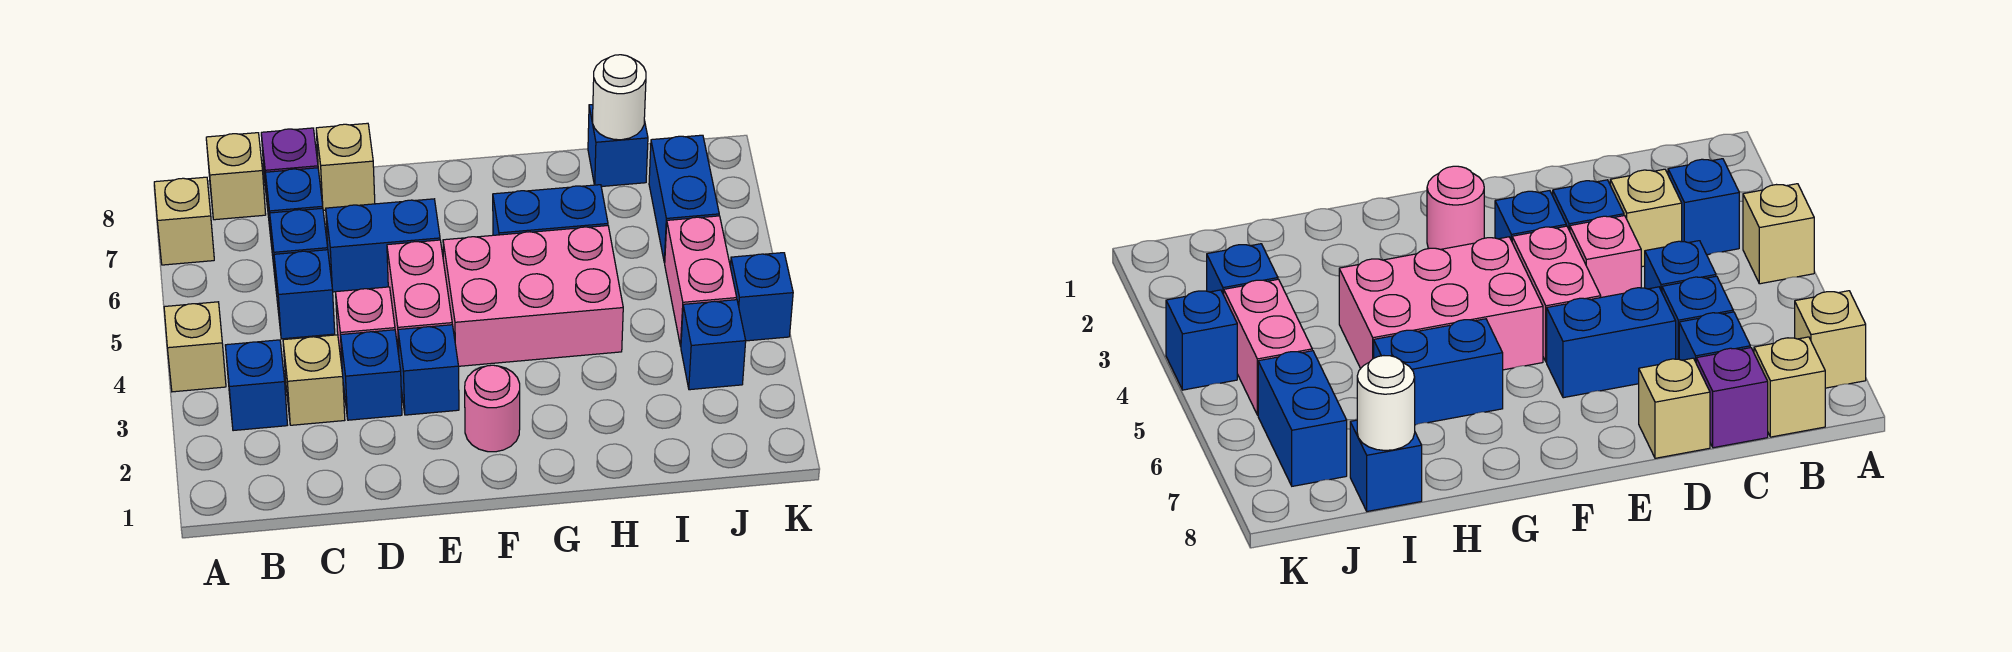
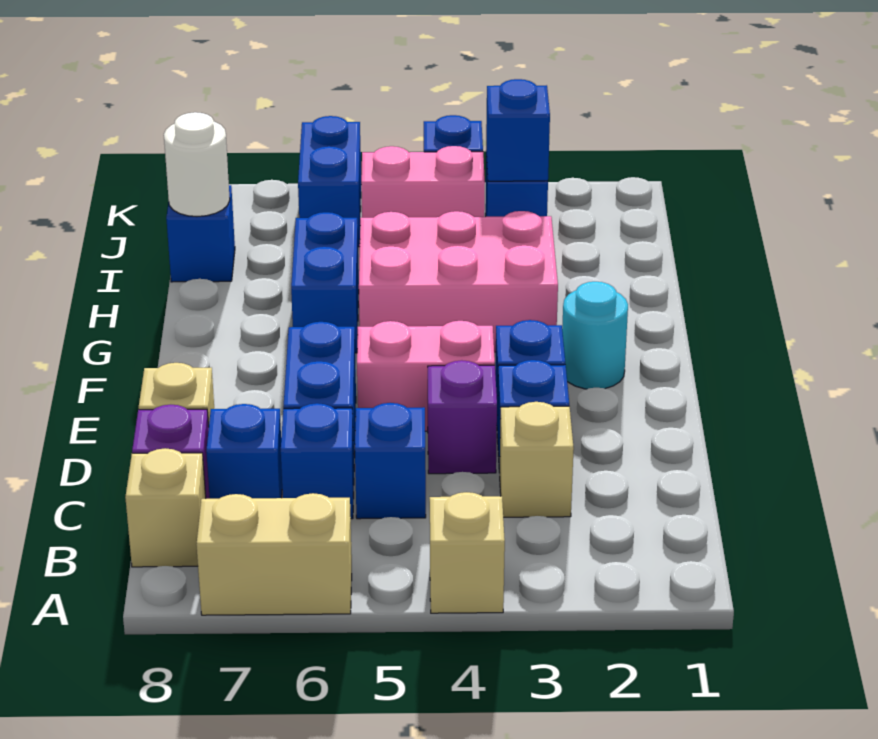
tan brick A7 level 1 -> tan brick A6:A7 level 1
blue brick B3 level 1 -> blue brick J3 level 2
pink brick D4 level 1 -> purple brick D4 level 1
pink round brick F2 level 1 -> cyan round brick F2 level 1
pink brick F4:H5 level 1 -> pink brick G3:H5 level 1
blue brick J6:J7 level 1 -> blue brick J6:K6 level 1

